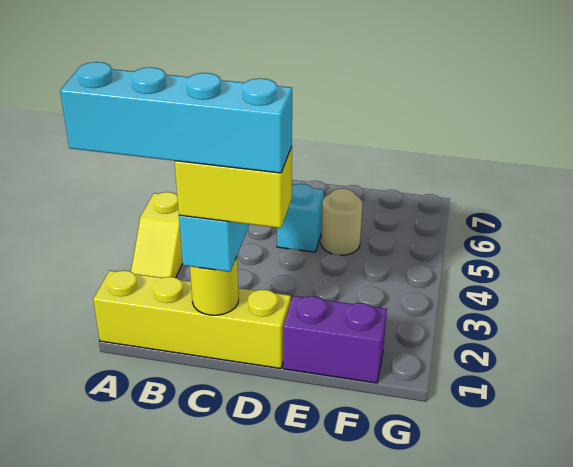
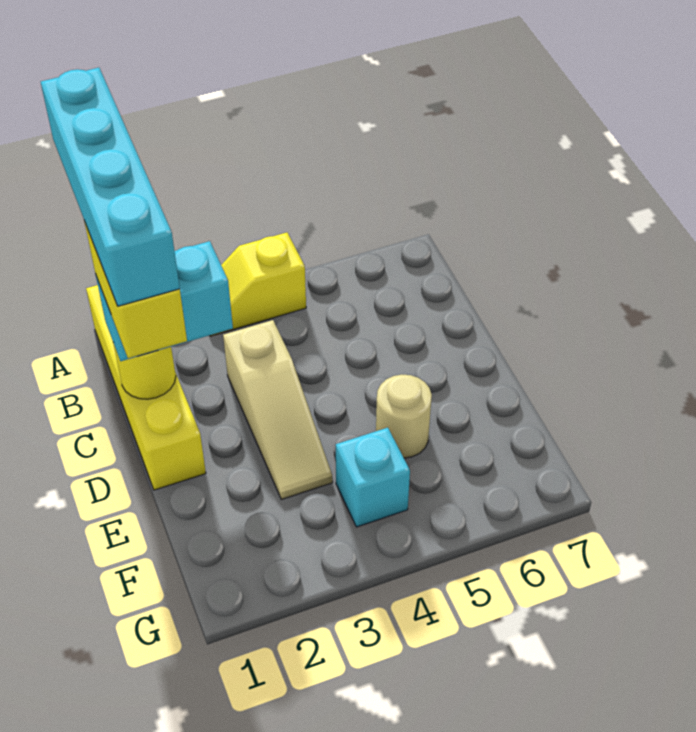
none -> tan slope C3:E3 level 1 top C
cyan brick D5 level 1 -> cyan brick F4 level 1
purple brick E1:F1 level 1 -> none

